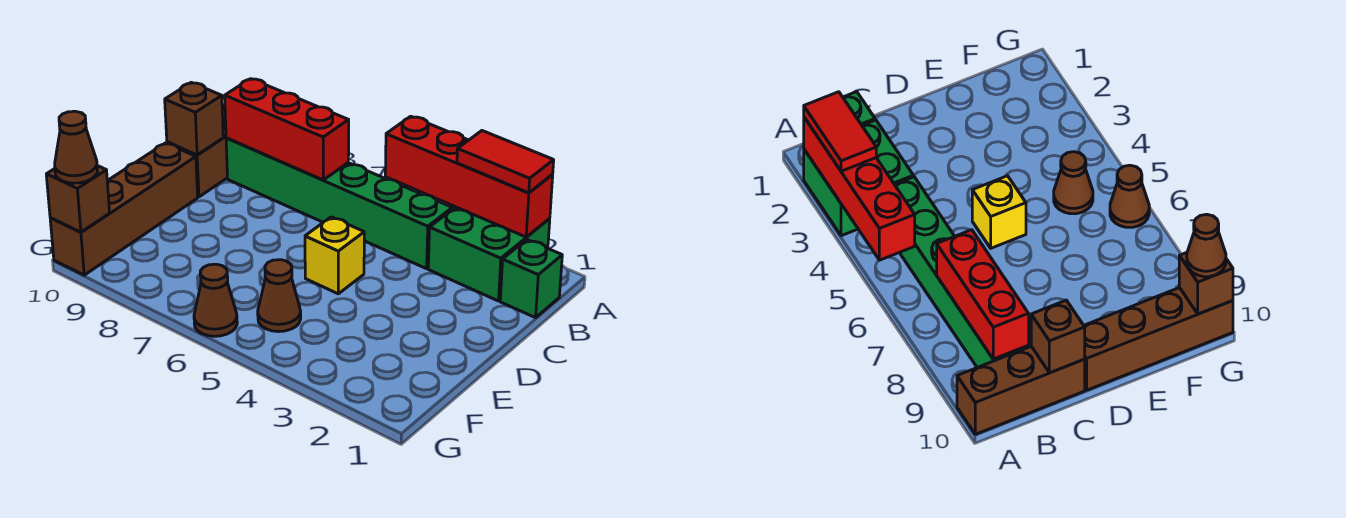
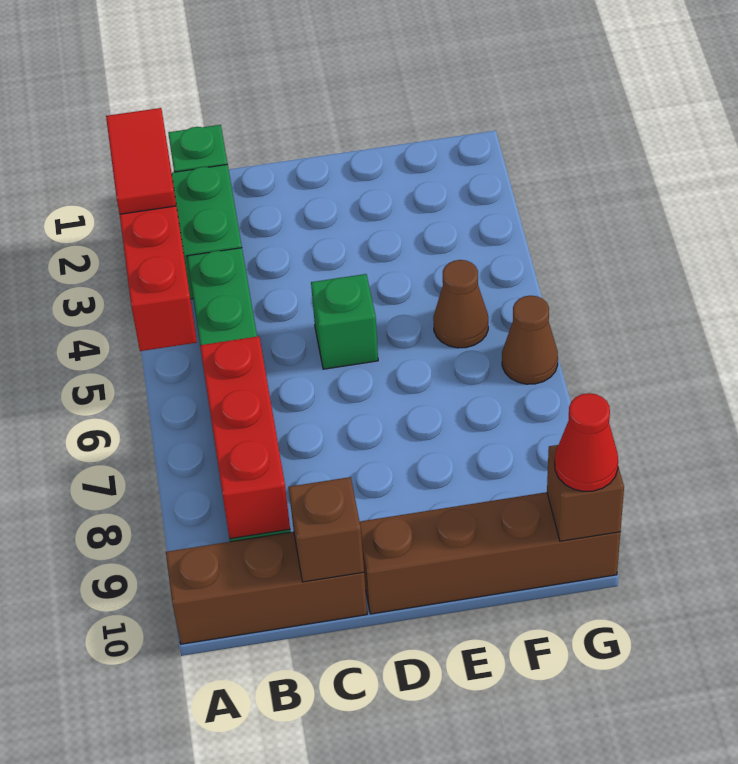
yellow brick D5 level 1 -> green brick D5 level 1
brown cone G10 level 3 -> red cone G10 level 3

